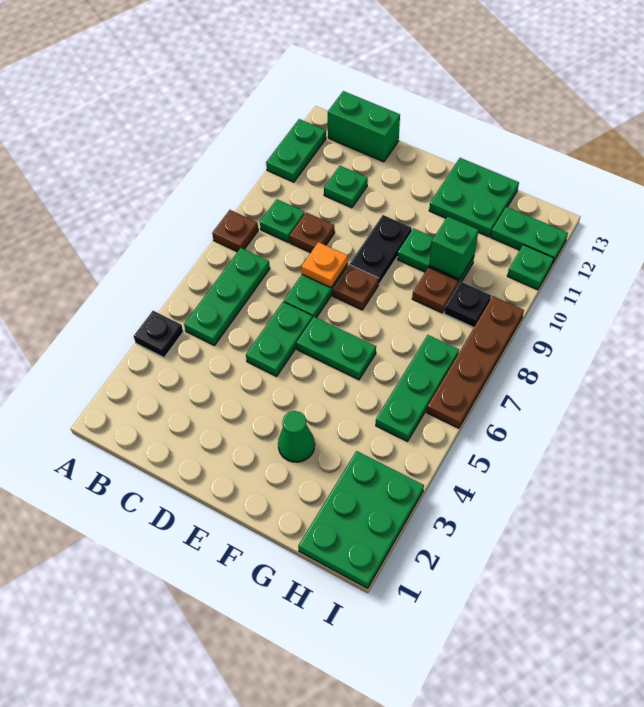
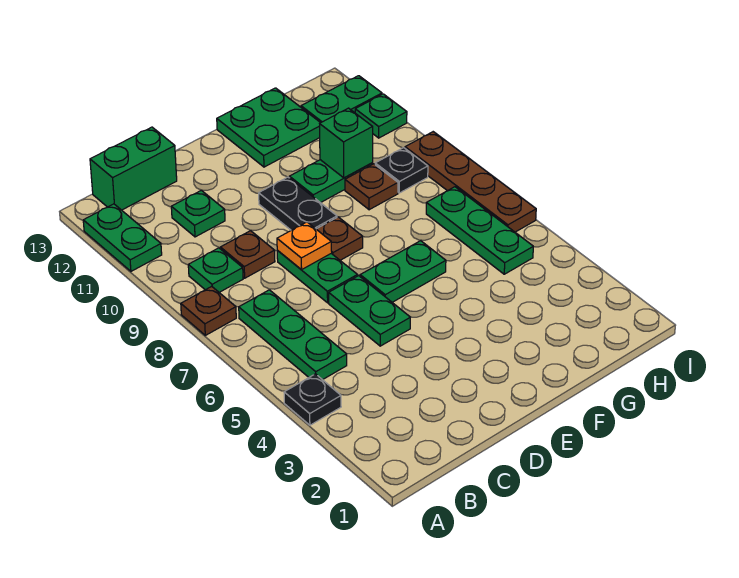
green cone F3 level 1 -> none
green plate H1:I3 level 1 -> none

